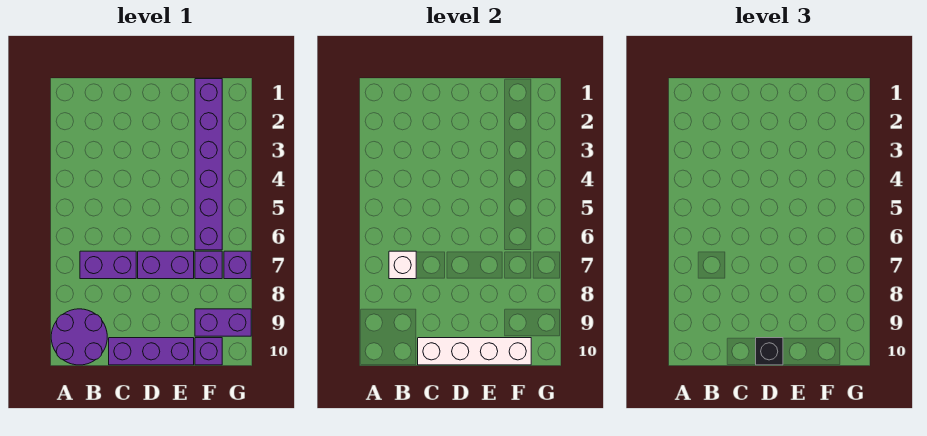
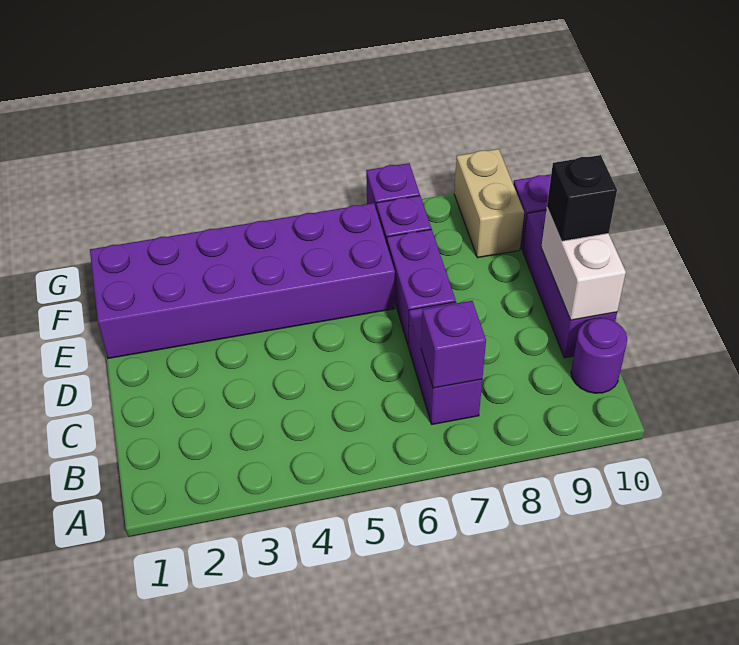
purple round brick A9:B10 level 1 -> purple round brick B10 level 1
white brick B7 level 2 -> purple brick B7 level 2
white brick C10:F10 level 2 -> white brick C10:D10 level 2
purple brick F1:F6 level 1 -> purple brick E1:F6 level 1
purple brick F9:G9 level 1 -> tan brick F9:G9 level 1

